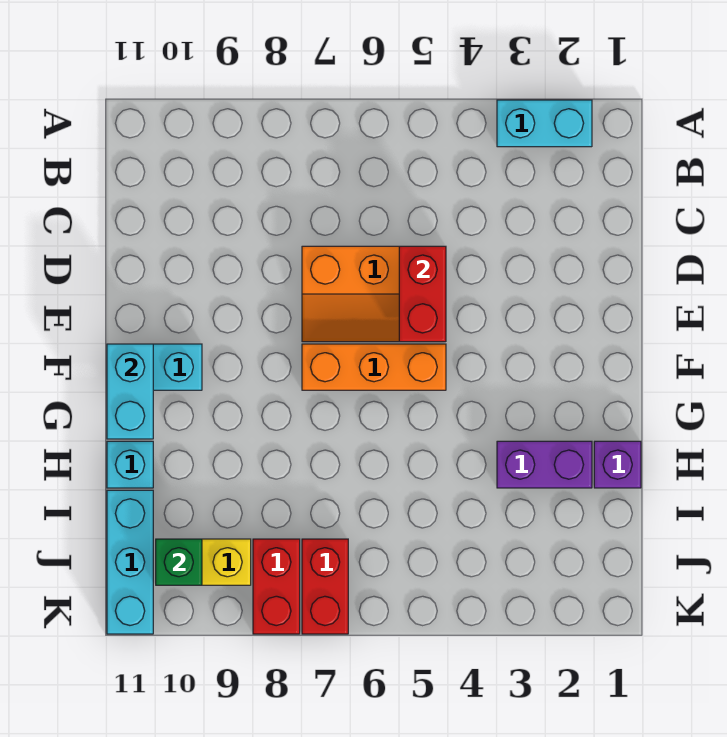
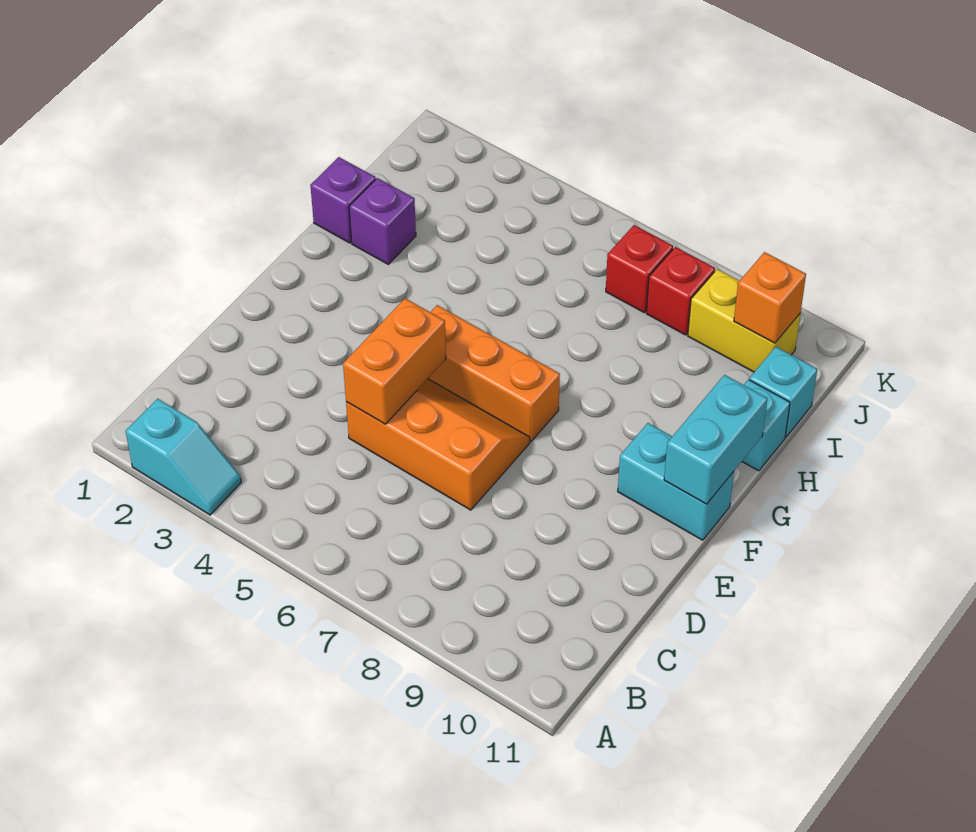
cyan brick A2:A3 level 1 -> cyan slope A2:A3 level 1 top 2
red brick D5:E5 level 2 -> orange brick D5:E5 level 2
purple brick H2:H3 level 1 -> purple brick H2 level 1
cyan brick I11:K11 level 1 -> cyan brick I11 level 1
red brick J7:K7 level 1 -> red brick J7 level 1
red brick J8:K8 level 1 -> red brick J8 level 1
green brick J10 level 2 -> orange brick J10 level 2

